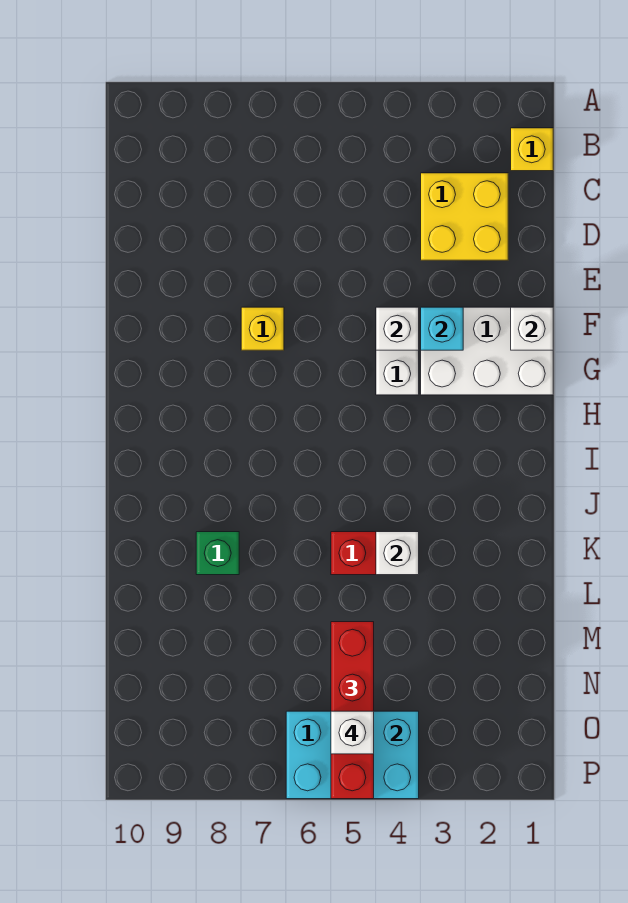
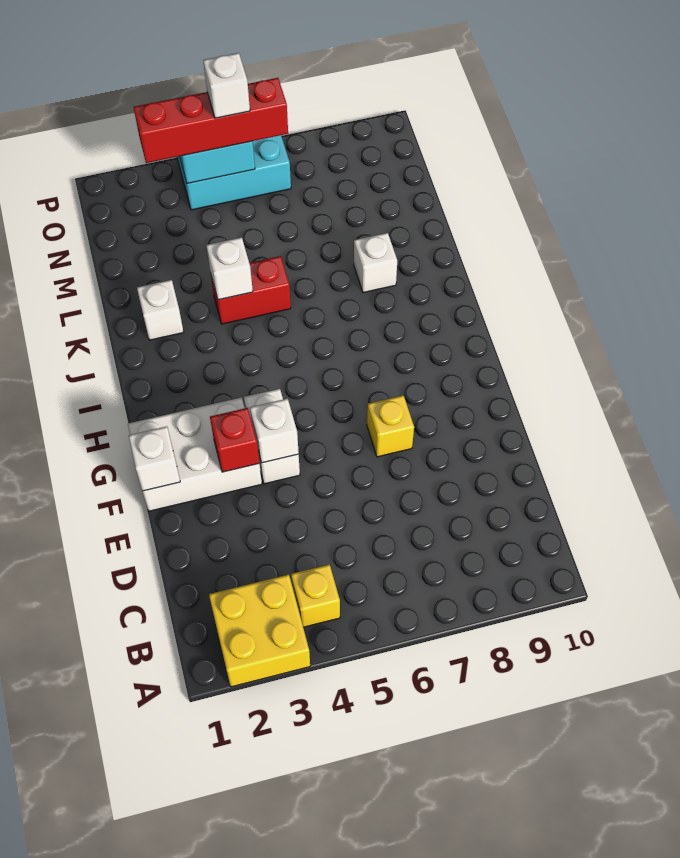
yellow brick B1 level 1 -> yellow brick B4 level 1
yellow brick C2:D3 level 1 -> yellow brick A2:B3 level 1
cyan brick F3 level 2 -> red brick F3 level 2
none -> white brick K2 level 1
green brick K8 level 1 -> white brick K8 level 1
red brick M5:P5 level 3 -> red brick O3:O6 level 3

